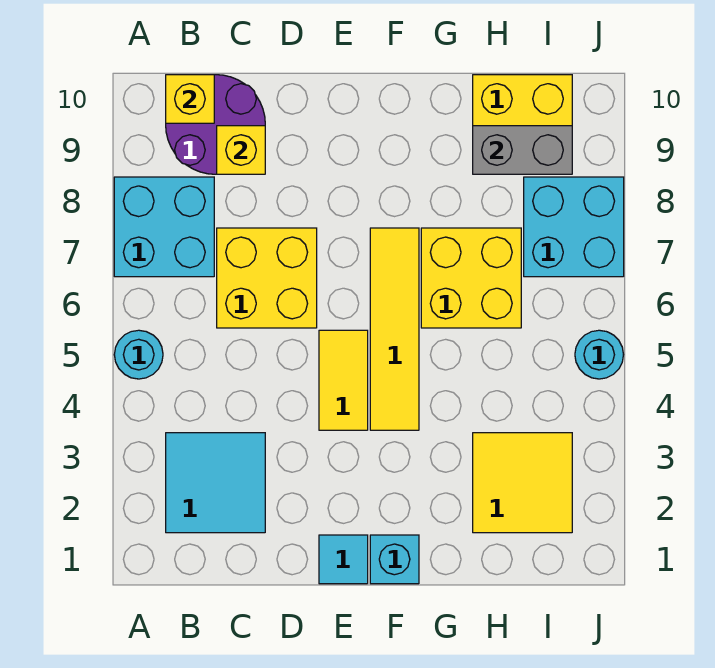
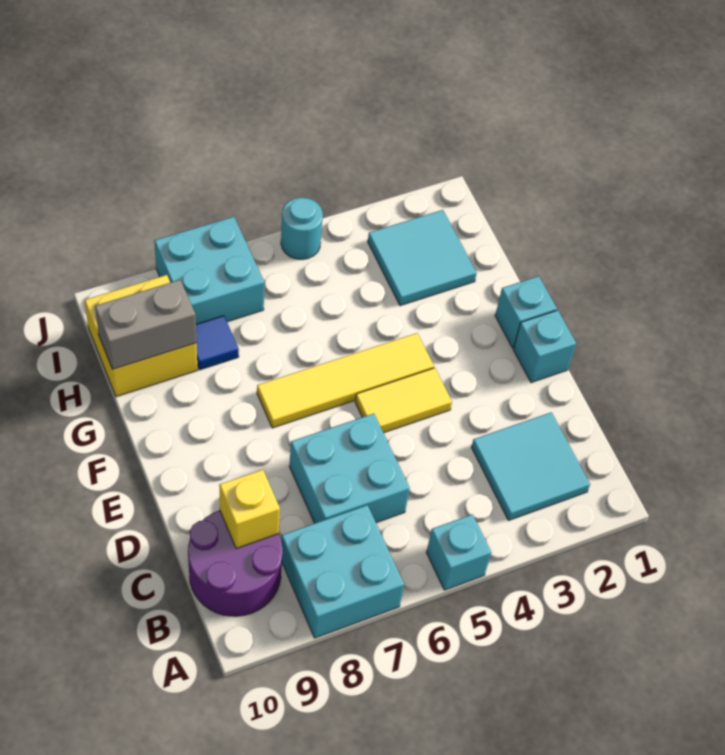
cyan round brick A5 level 1 -> cyan brick A5 level 1
yellow brick B10 level 2 -> none
yellow brick C6:D7 level 1 -> cyan brick C6:D7 level 1
cyan tile E1 level 1 -> cyan brick E1 level 1
yellow brick G6:H7 level 1 -> none
yellow tile H2:I3 level 1 -> cyan tile H2:I3 level 1
none -> blue tile H8 level 1
grey brick H9:I9 level 2 -> grey brick H9:H10 level 2

